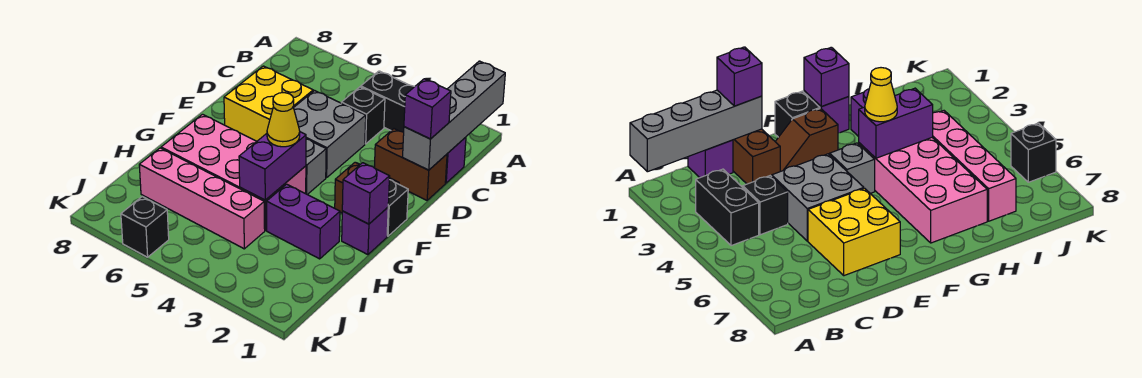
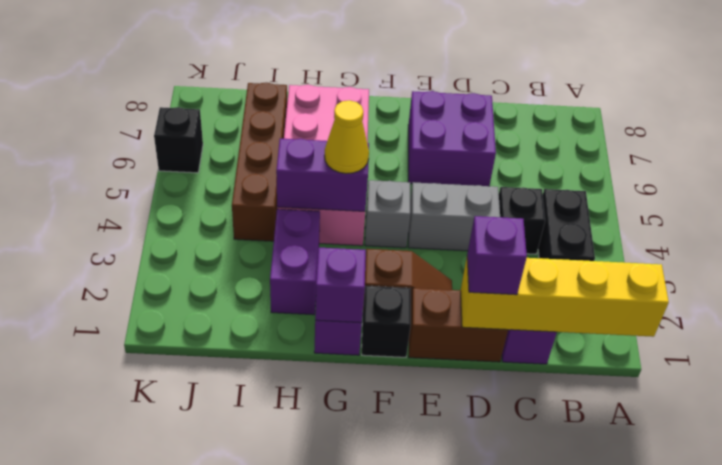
grey brick A1:D1 level 2 -> yellow brick A1:D1 level 2
brown brick D1:D2 level 1 -> brown brick D1:E1 level 1
grey brick D4:E5 level 1 -> grey brick D4:E4 level 1
yellow brick D6:E7 level 1 -> purple brick D6:E7 level 1
pink brick I4:I7 level 1 -> brown brick I4:I7 level 1

